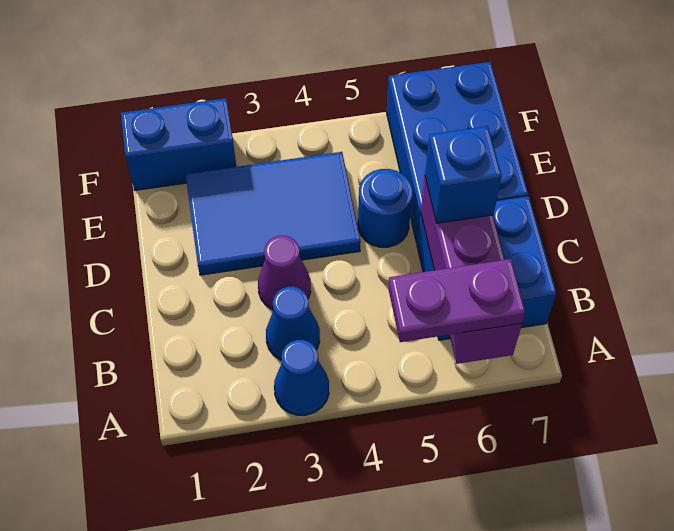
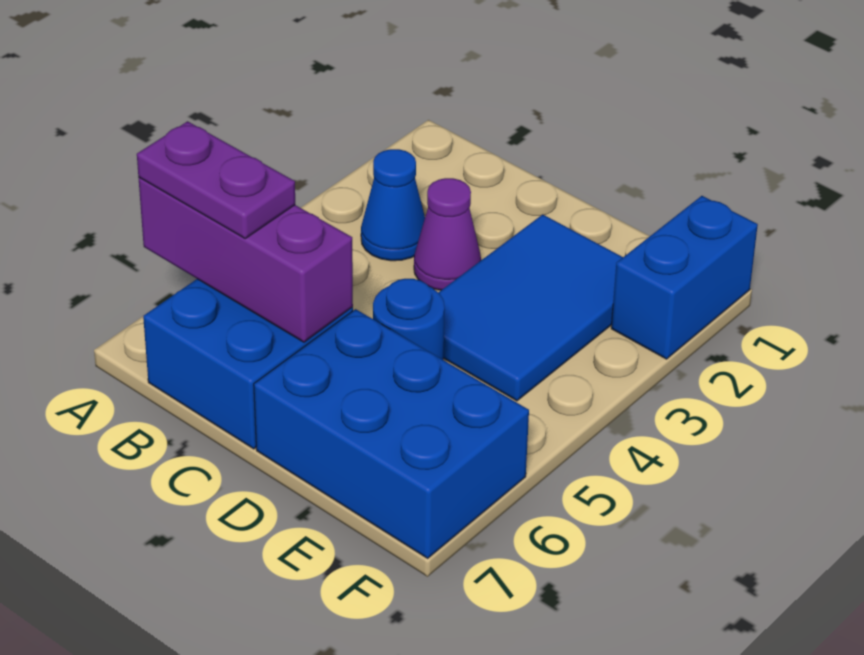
blue cone A3 level 1 -> none
purple plate A5:A6 level 3 -> purple plate A6:B6 level 3
blue brick C6 level 3 -> none

